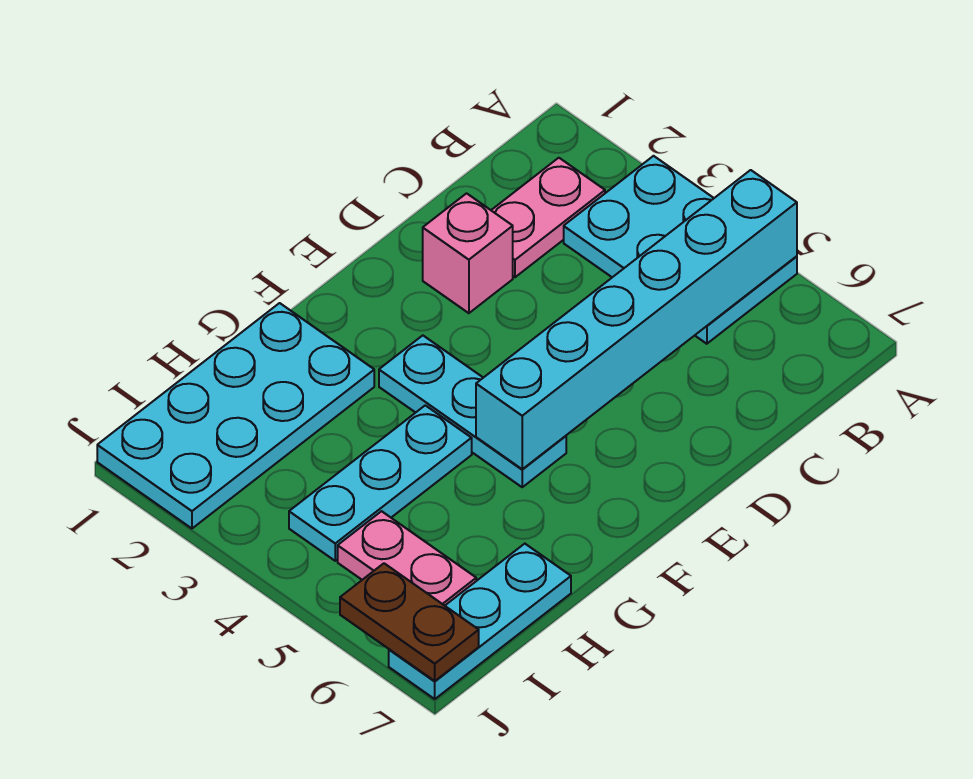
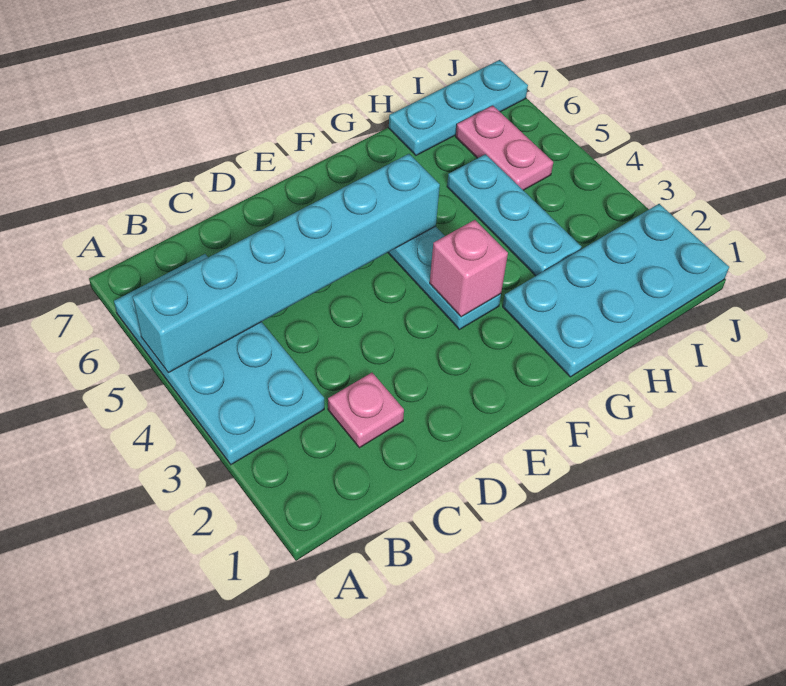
cyan plate A3:B5 level 1 -> cyan plate A3:B6 level 1
pink plate B2:C2 level 1 -> pink plate C2 level 1
pink brick D2 level 1 -> pink brick F3 level 2
cyan plate G4:I4 level 1 -> cyan plate H3:H5 level 1
brown plate J6:J7 level 2 -> none

